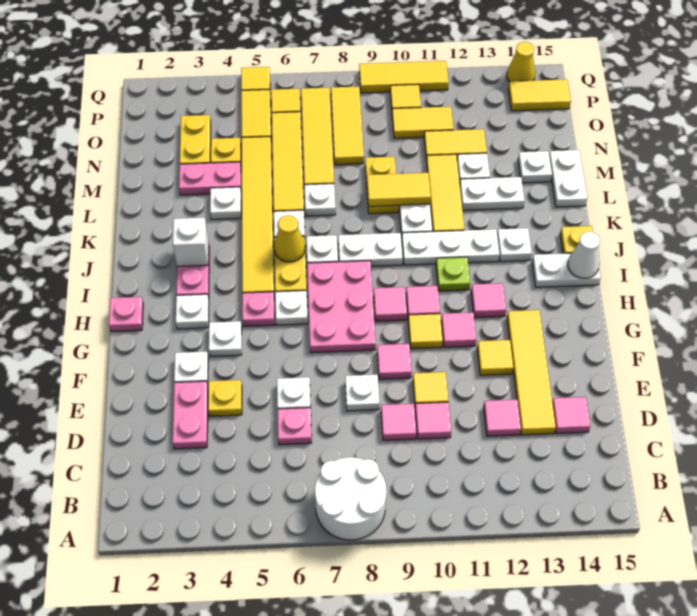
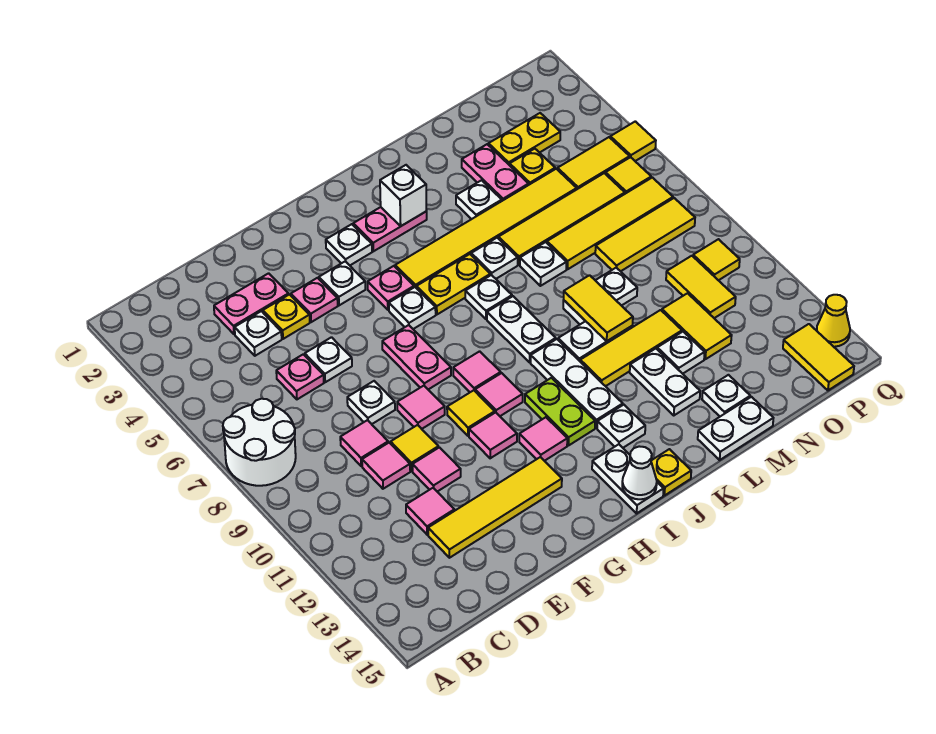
pink tile D14 level 1 -> pink tile E11 level 1
white plate F3 level 1 -> white plate D4 level 1
yellow tile F12 level 1 -> none
pink plate G7:I8 level 1 -> pink plate G7:G8 level 1
pink plate H1 level 1 -> pink plate F4 level 1
lime plate I11 level 1 -> lime plate I11:I12 level 1
yellow cone J6 level 2 -> none
yellow plate L9:M9 level 1 -> white plate L9:M9 level 1
yellow tile Q9:Q11 level 1 -> none

